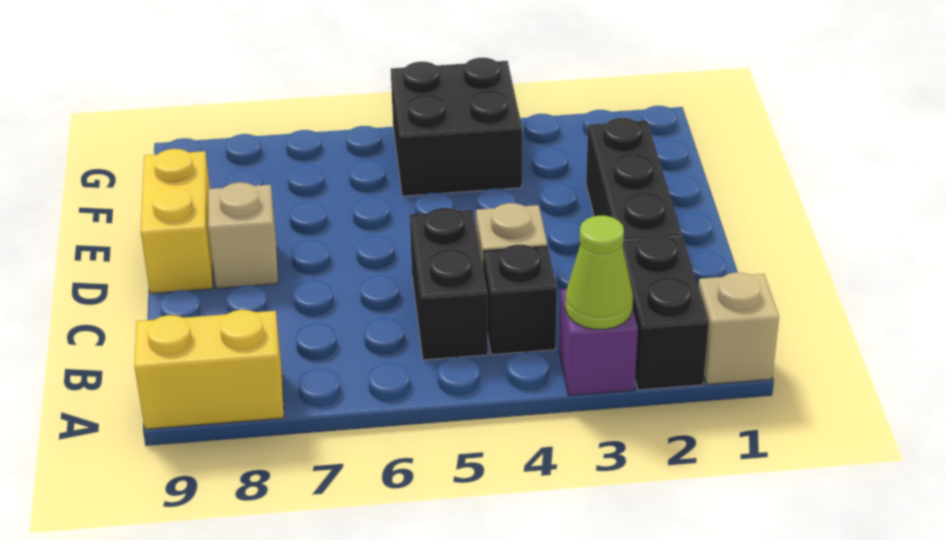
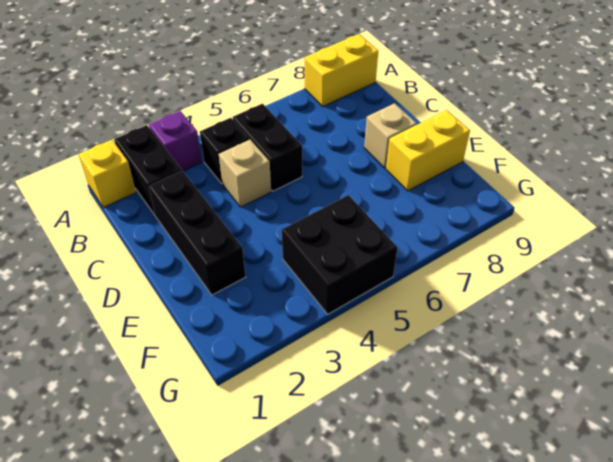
tan brick A1 level 1 -> yellow brick A1 level 1
lime cone A3 level 2 -> none
yellow brick D9:E9 level 1 -> yellow brick E8:E9 level 1

